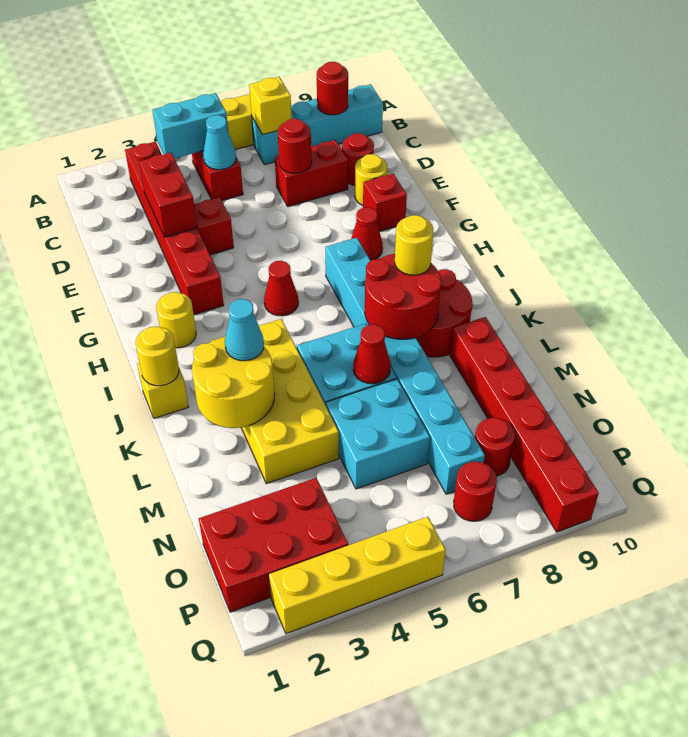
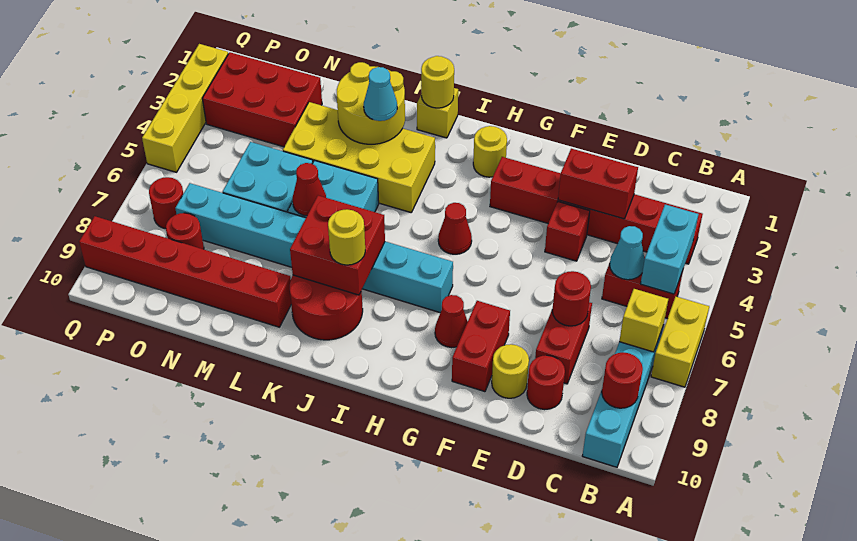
red brick F9 level 1 -> red brick F8:F9 level 1
red round brick J7:K8 level 2 -> red brick J7:K8 level 2
red brick O1:P3 level 1 -> red brick N2:P3 level 1

